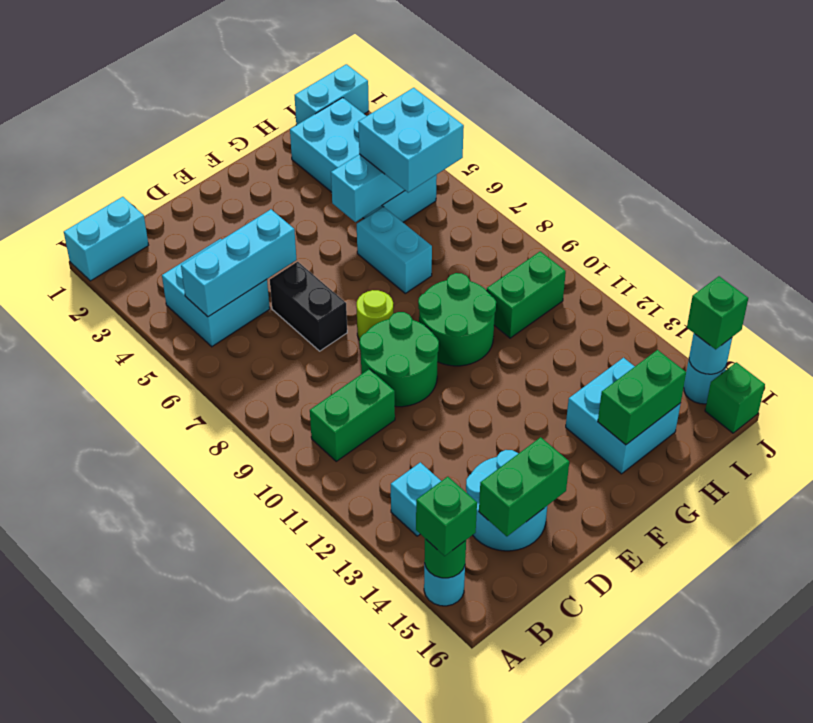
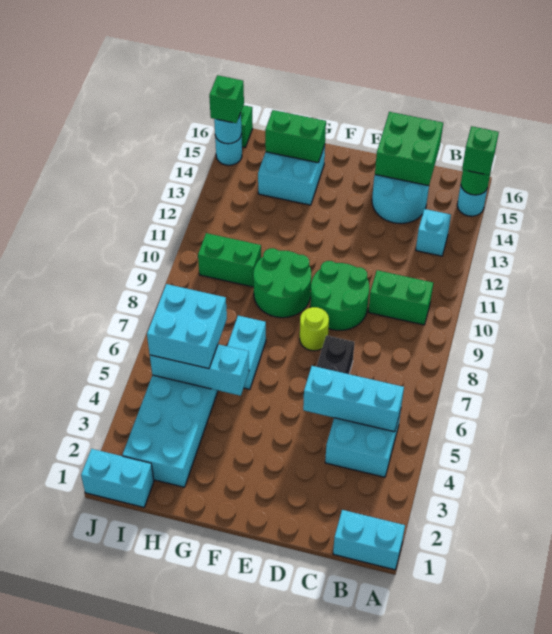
green brick C15:D15 level 2 -> green brick C15:D16 level 2

